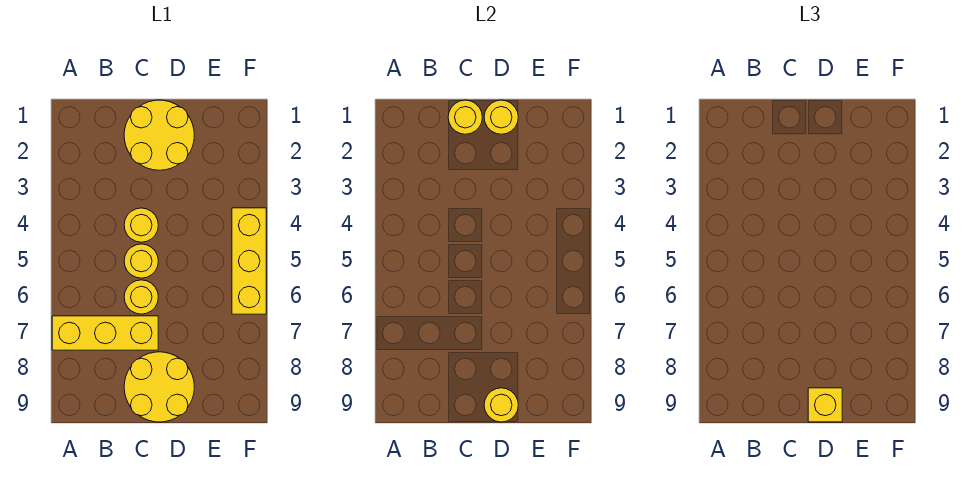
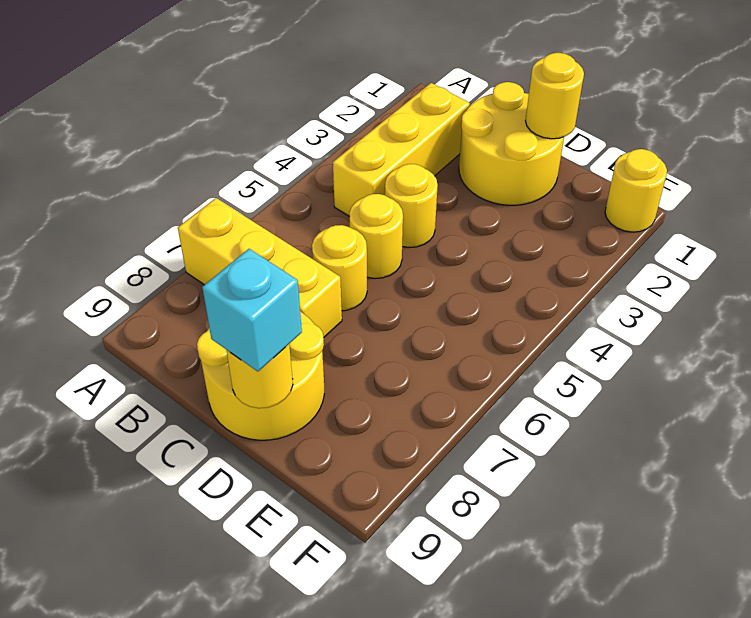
yellow round brick C1 level 2 -> yellow round brick F1 level 1
yellow brick D9 level 3 -> cyan brick D9 level 3
yellow brick F4:F6 level 1 -> yellow brick B2:B4 level 1

